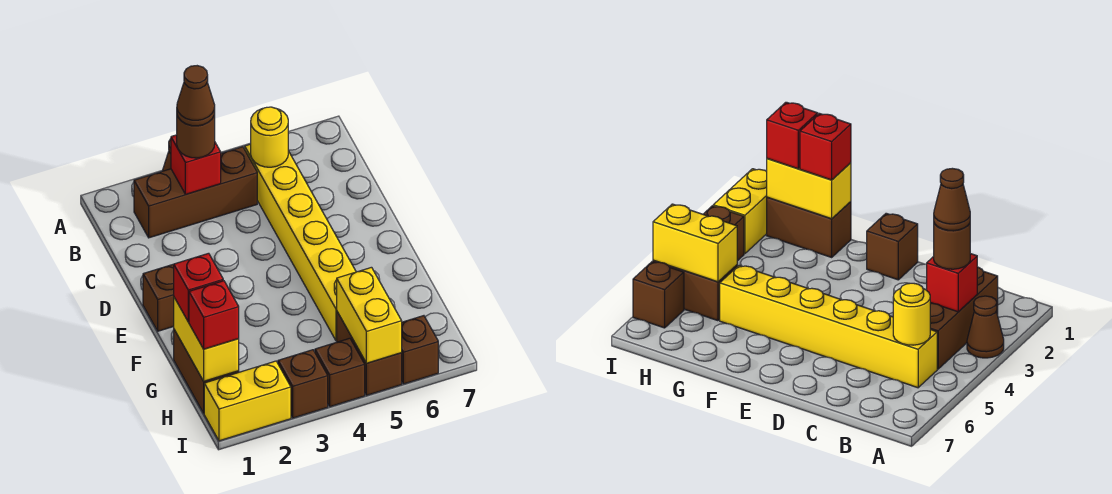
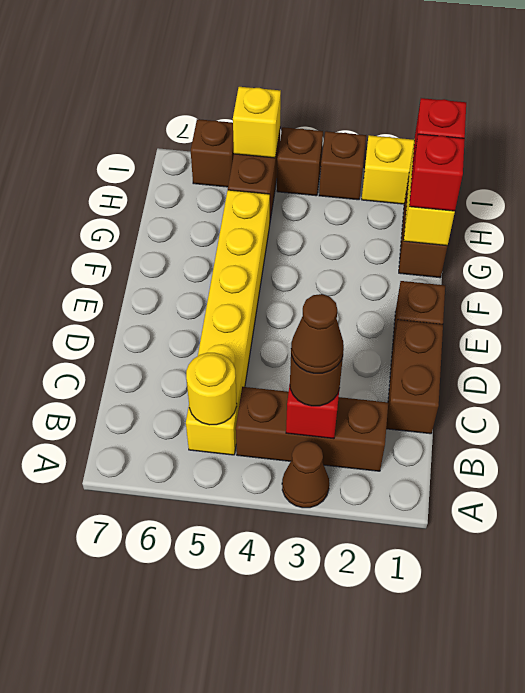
none -> brown brick C1:D1 level 1
yellow brick H5:I5 level 2 -> yellow brick I5 level 2

